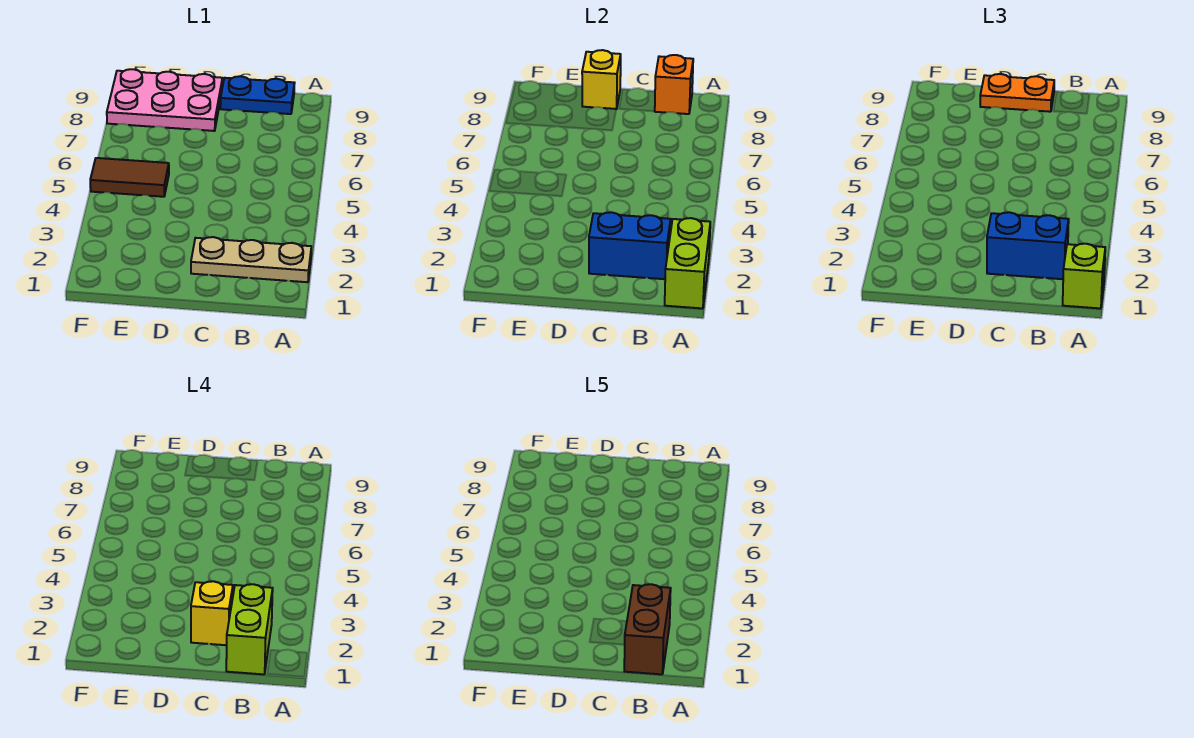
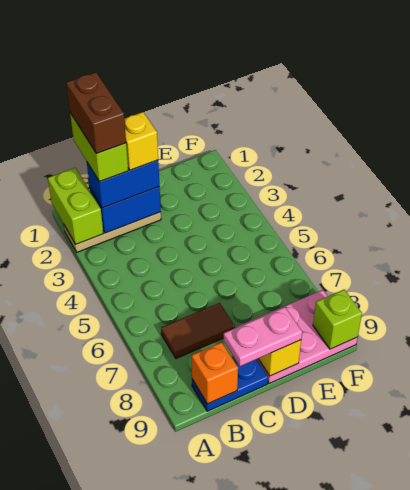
lime brick A1 level 3 -> lime brick F9 level 2
orange plate C9:D9 level 3 -> pink plate C9:D9 level 3
brown tile E5:F5 level 1 -> brown tile B7:C7 level 1

